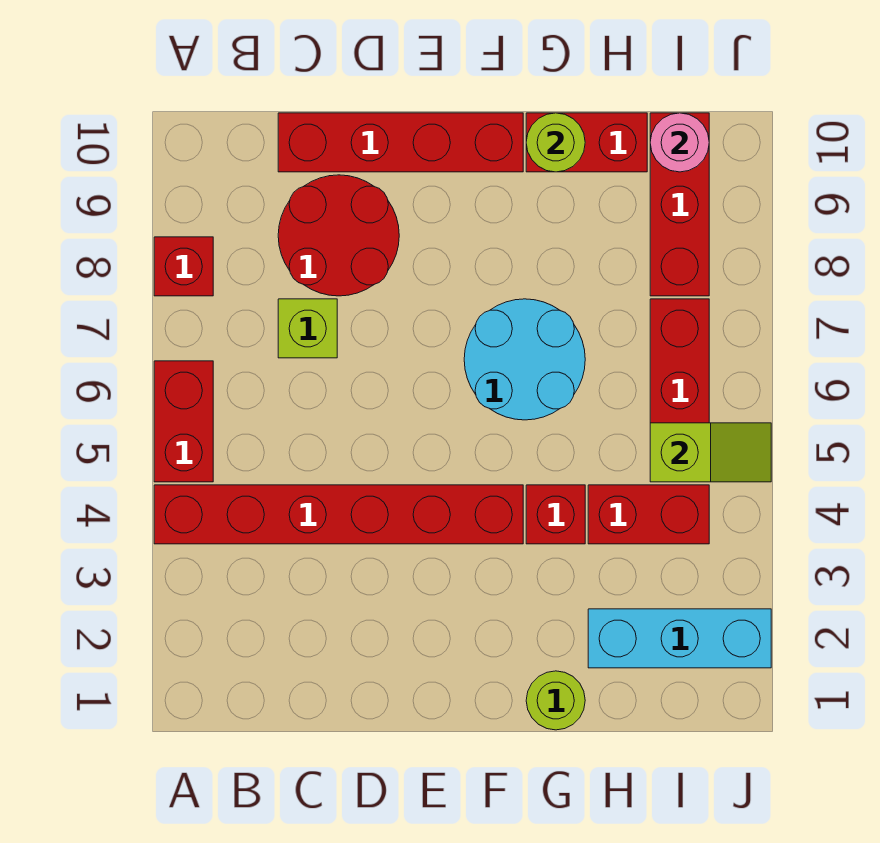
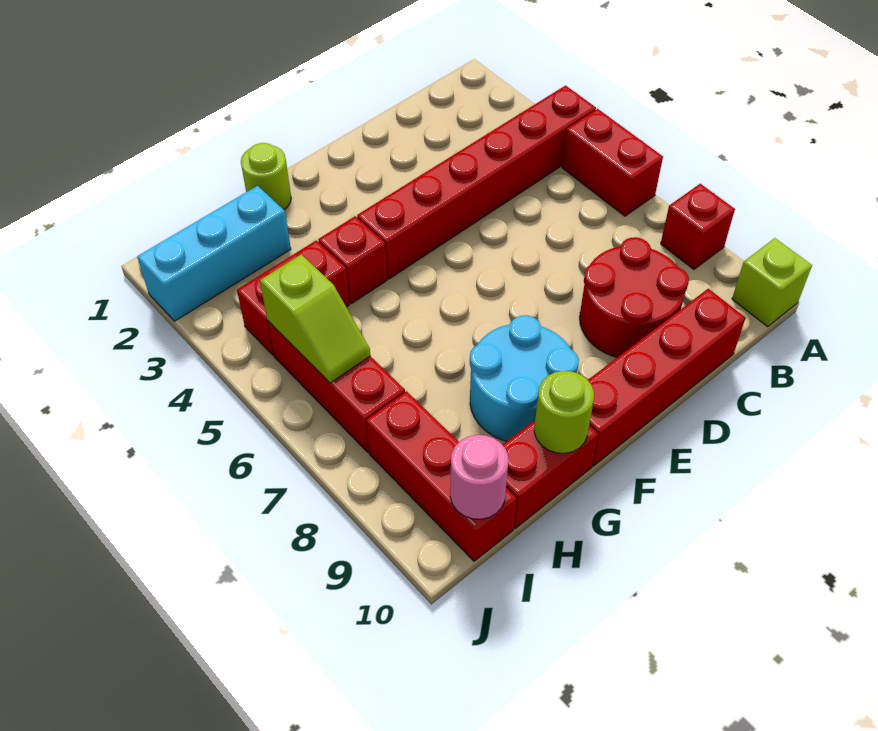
lime brick C7 level 1 -> lime brick A10 level 1
cyan round brick F6:G7 level 1 -> cyan round brick F8:G9 level 1
lime slope I5:J5 level 2 top I -> lime slope I5:I6 level 2 top 5

